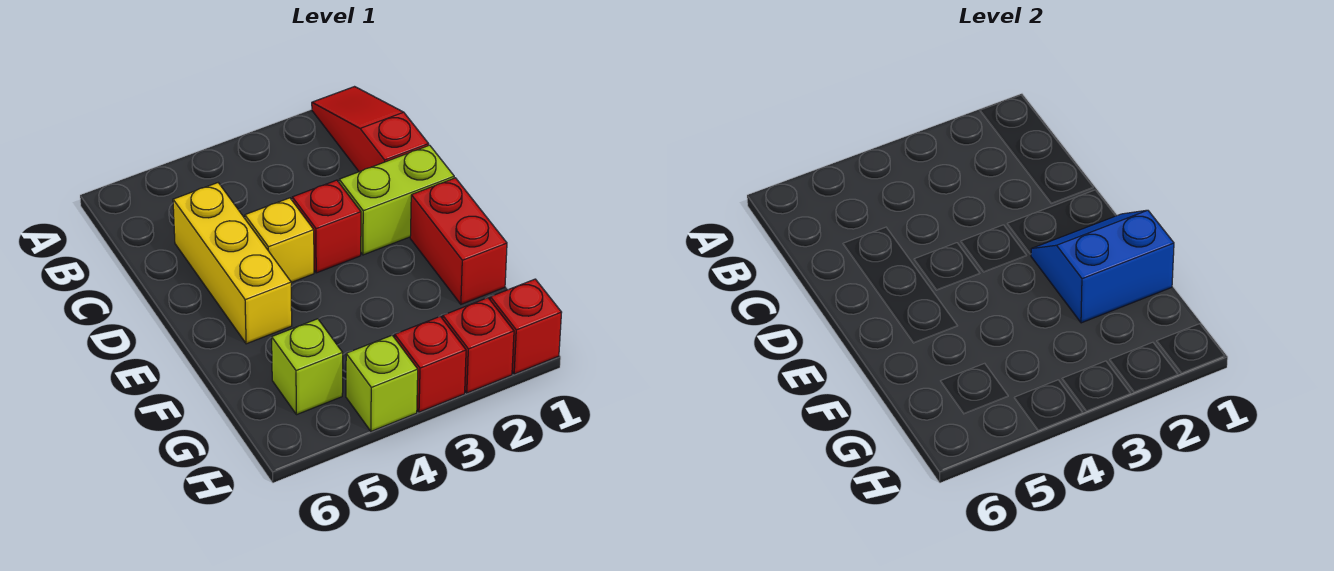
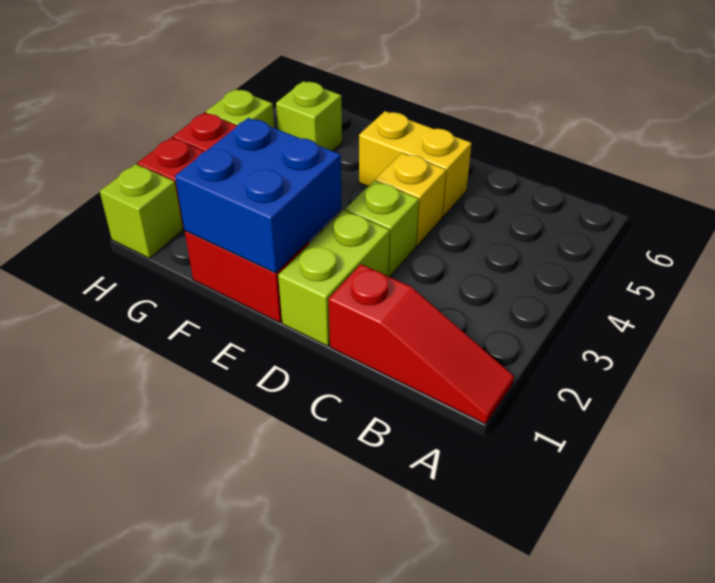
yellow brick C5:E5 level 1 -> yellow brick D5:E5 level 1
red brick D3 level 1 -> lime brick D3 level 1
blue slope E1:F2 level 2 top F -> blue brick E1:F2 level 2
red brick H1 level 1 -> lime brick H1 level 1

